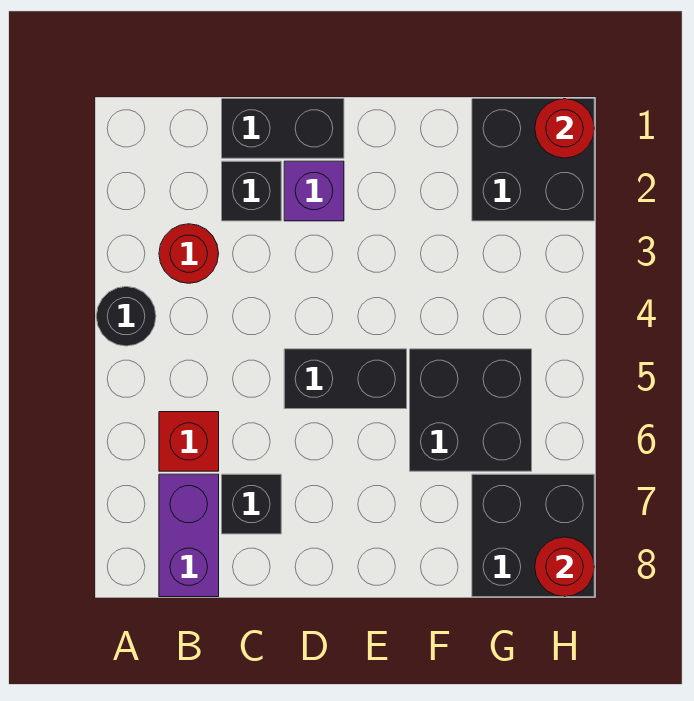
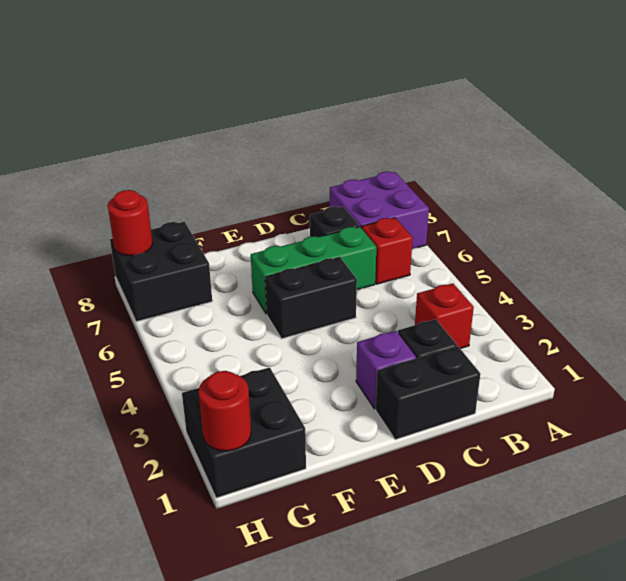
black round brick A4 level 1 -> none
red round brick B3 level 1 -> red brick B3 level 1
purple brick B7:B8 level 1 -> purple brick A7:B8 level 1
none -> green brick C6:E6 level 1
black brick F5:G6 level 1 -> none

